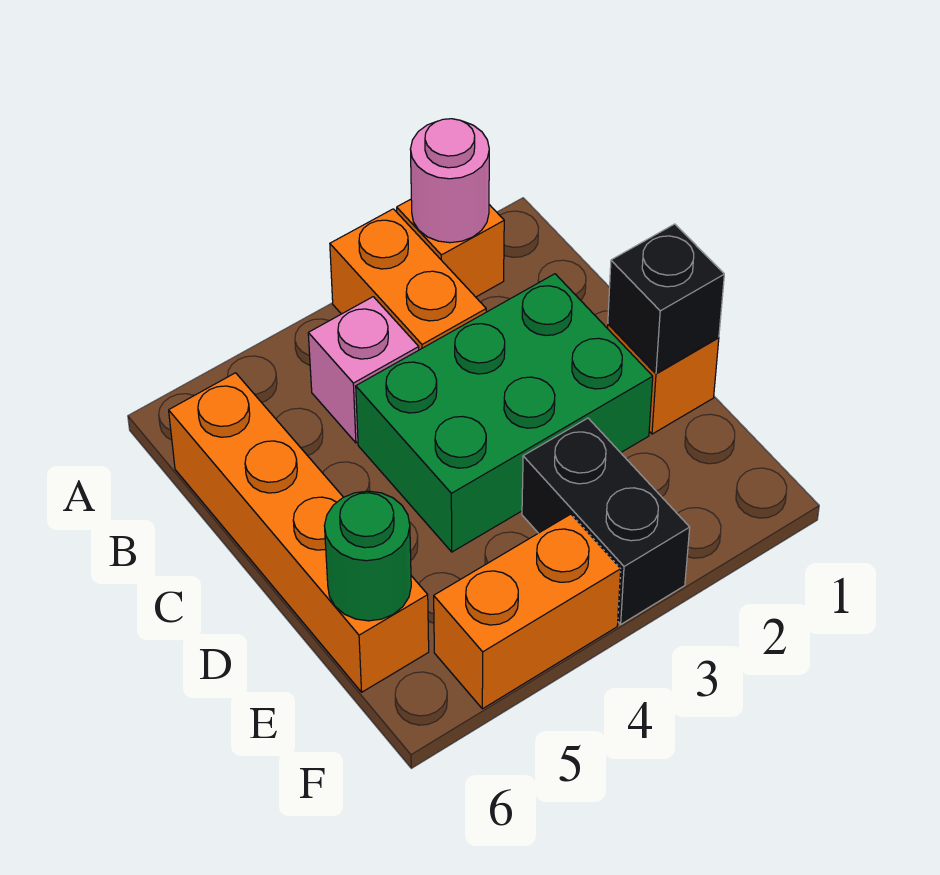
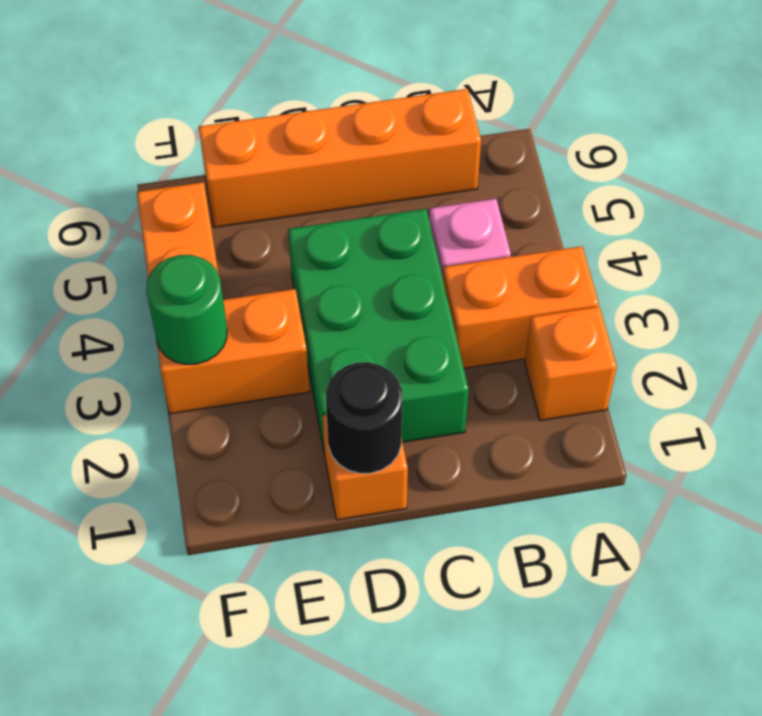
pink round brick A2 level 2 -> none
black brick D1 level 2 -> black round brick D1 level 2
black brick E3:F3 level 1 -> orange brick E3:F3 level 1
green round brick E6 level 2 -> green round brick F3 level 2

